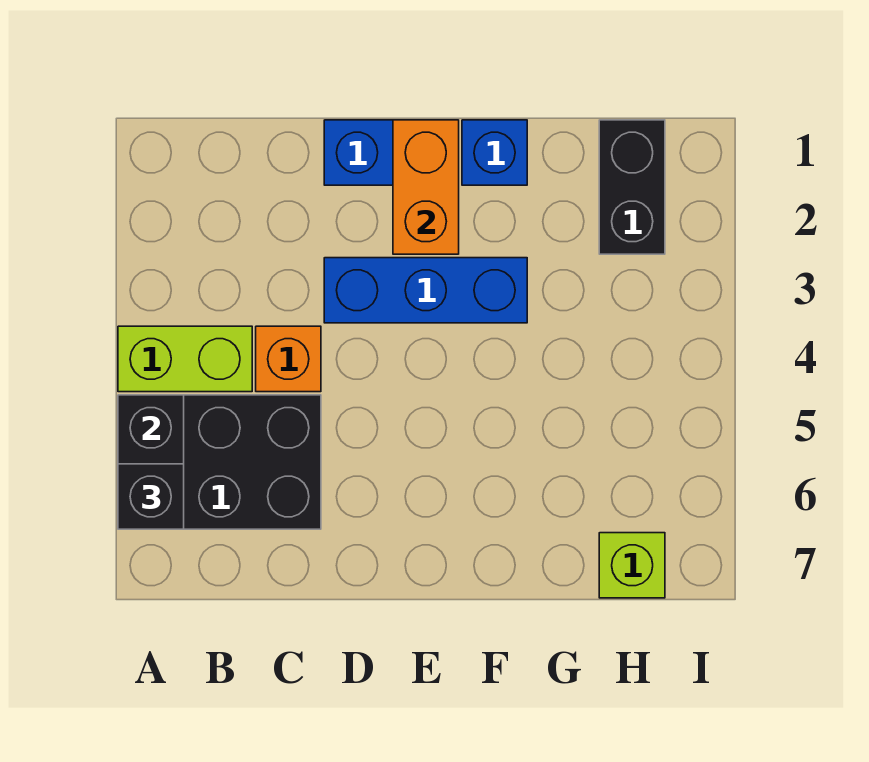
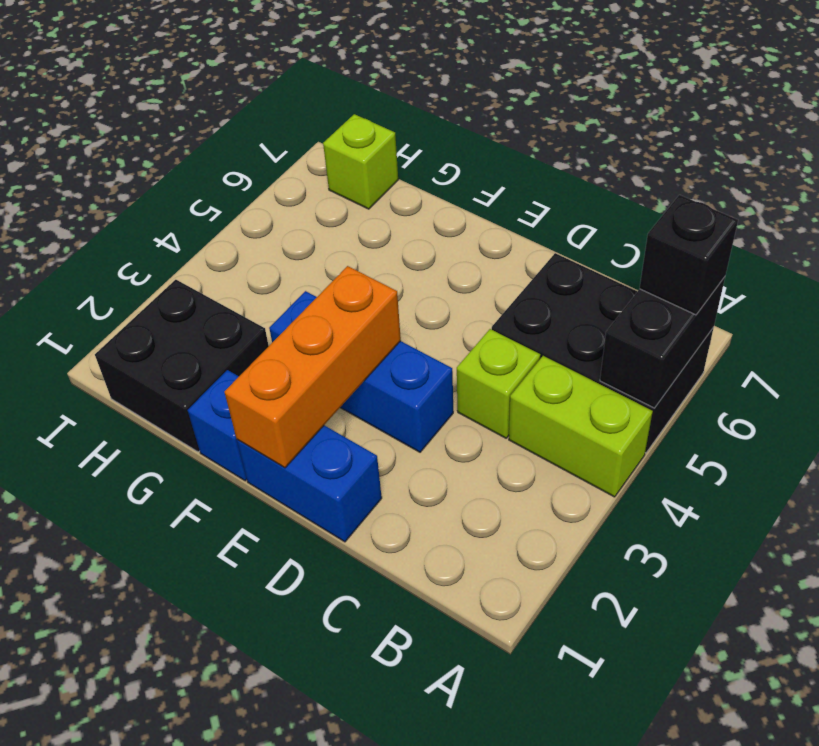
orange brick C4 level 1 -> lime brick C4 level 1
orange brick E1:E2 level 2 -> orange brick E1:E3 level 2
black brick H1:H2 level 1 -> black brick G1:H2 level 1

